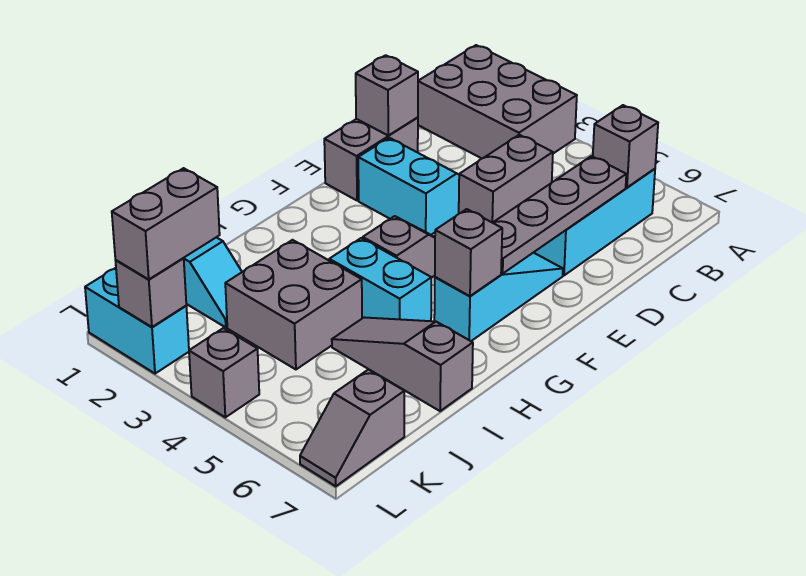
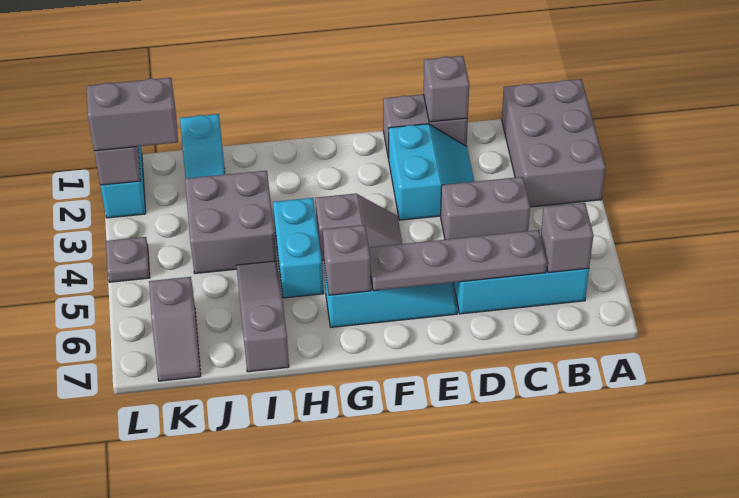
grey slope K7:L7 level 1 top K -> grey slope K6:K7 level 1 top 6
grey brick L4 level 1 -> grey plate L4 level 1

